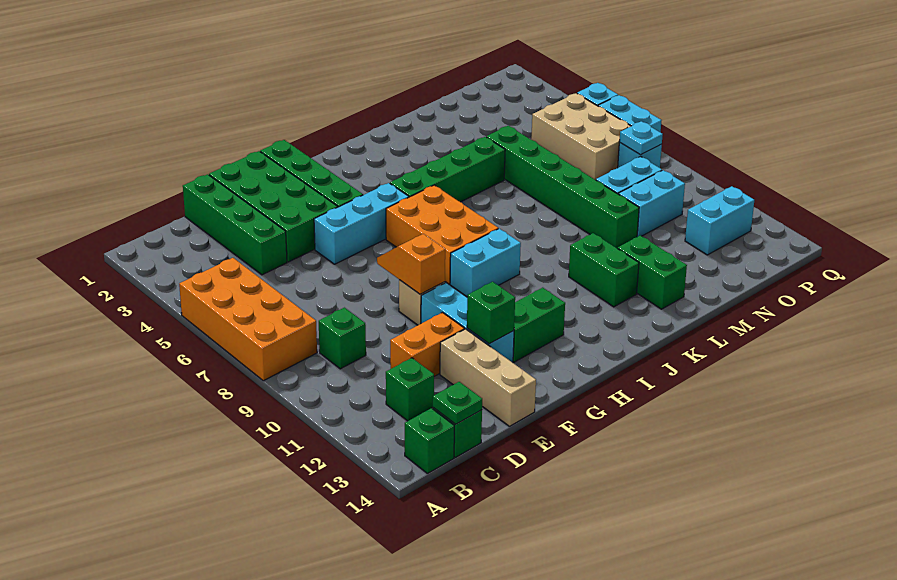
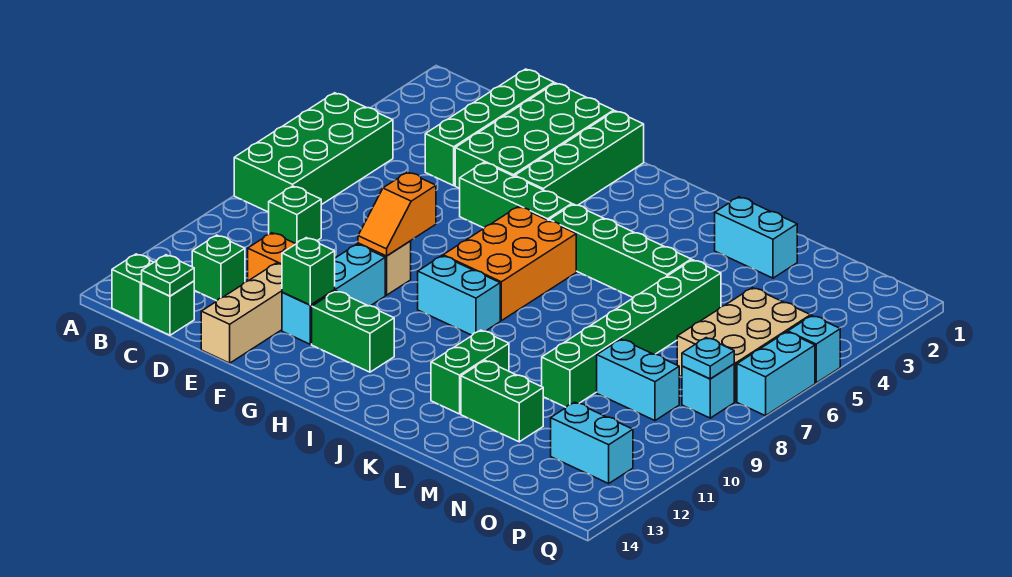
orange brick A5:B8 level 1 -> green brick A5:B8 level 1
cyan brick F5:H5 level 1 -> green brick F5:H5 level 1
orange slope F8:F9 level 2 top 9 -> orange slope F8:F9 level 2 top 8
green brick L12:L13 level 1 -> green brick L12:M12 level 1
cyan brick N10:O10 level 1 -> cyan brick L2:M2 level 1

